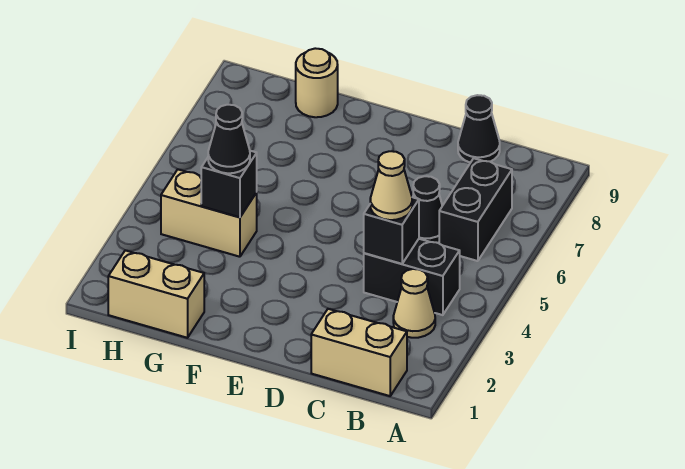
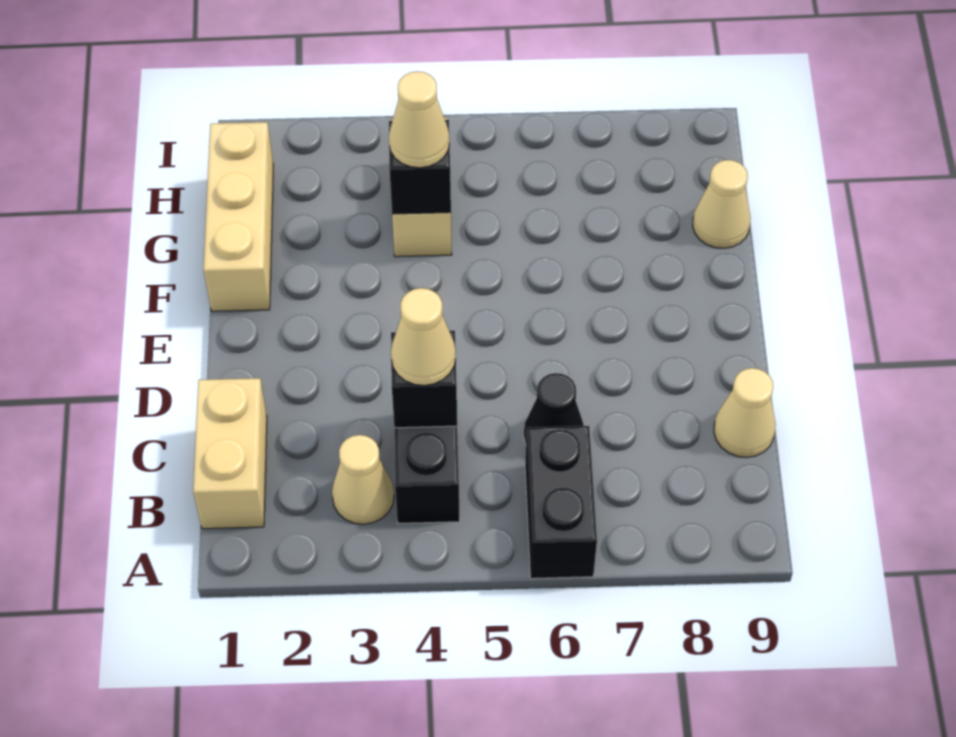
black brick B6:B7 level 1 -> black brick A6:B6 level 1
black cone C9 level 1 -> tan cone C9 level 1
tan brick G1:H1 level 1 -> tan brick F1:H1 level 1
black cone G4 level 3 -> tan cone G4 level 3
tan round brick G9 level 1 -> tan cone G9 level 1

